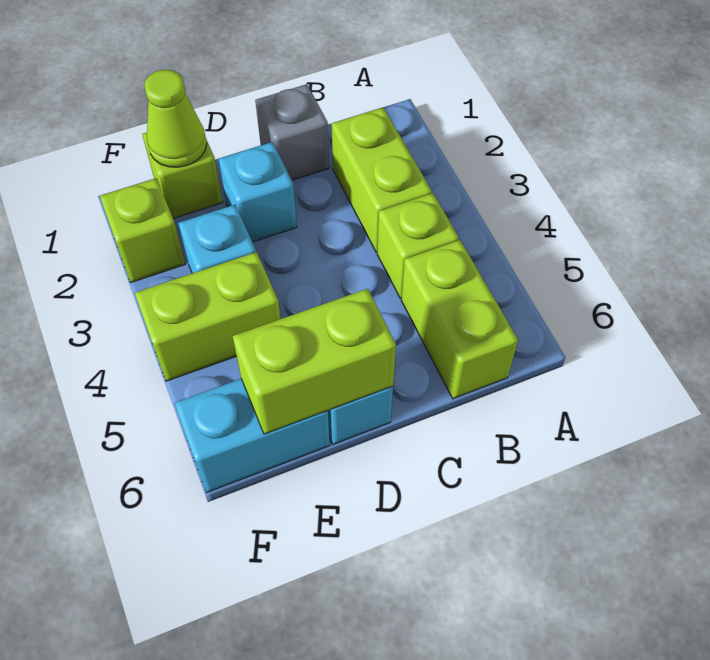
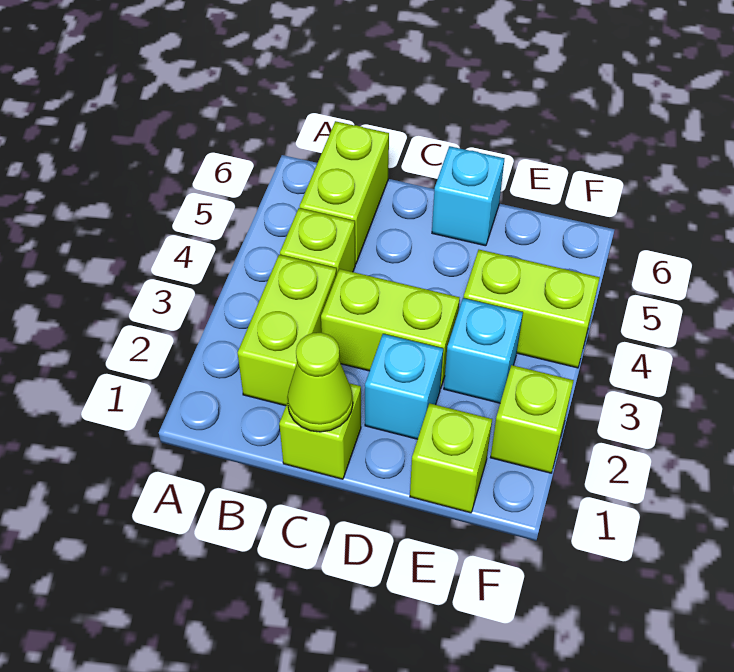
grey brick C1 level 1 -> lime brick C1 level 1
lime brick D6:E6 level 2 -> lime brick C3:D3 level 1
lime cone E1 level 2 -> lime cone C1 level 2
cyan brick E6:F6 level 1 -> none

